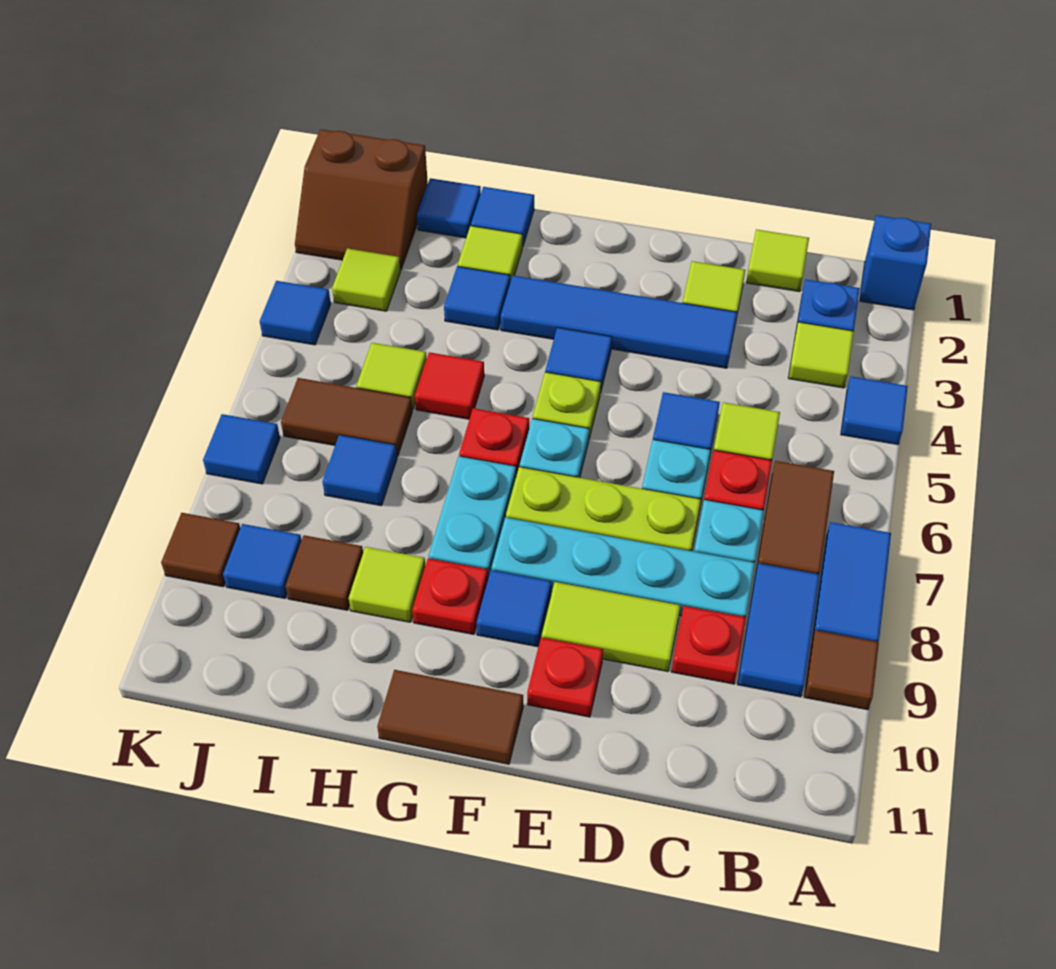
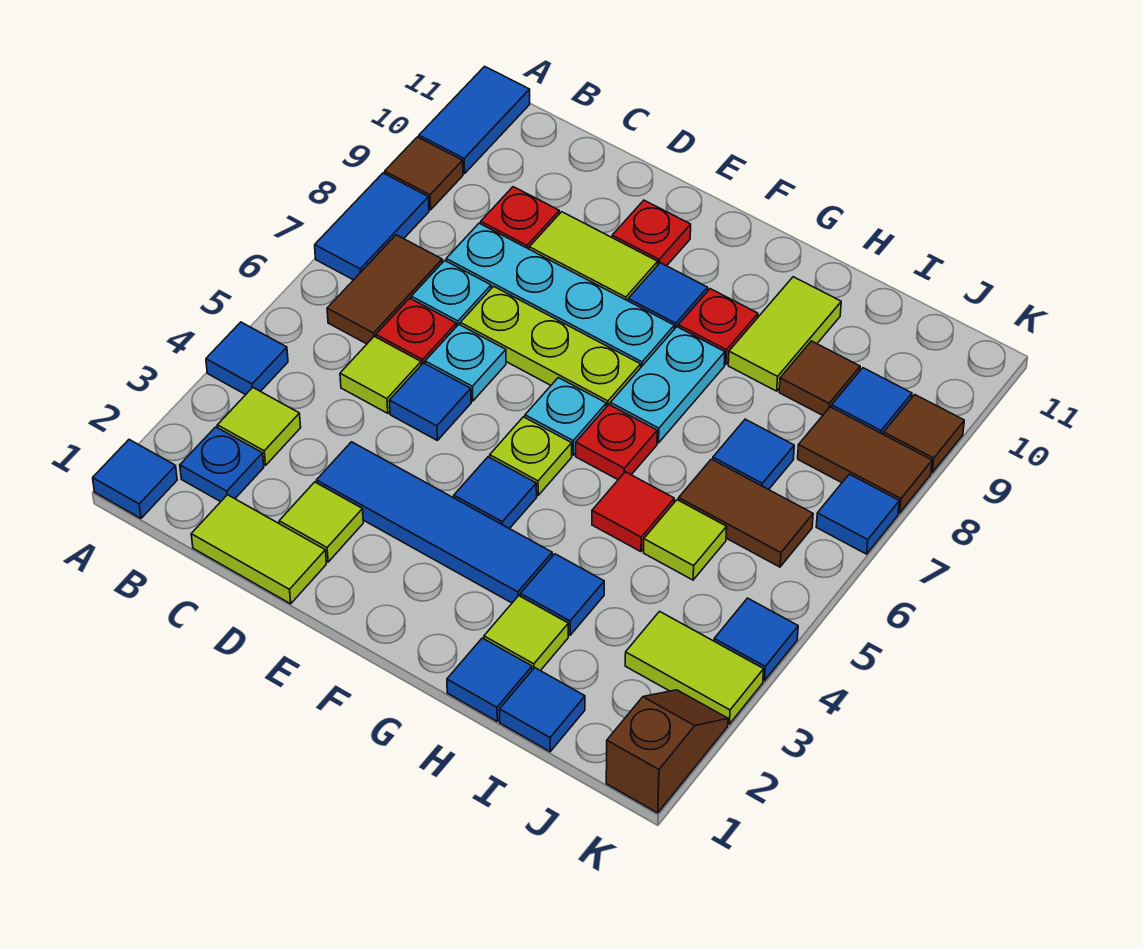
blue brick A1 level 1 -> blue tile A1 level 1
blue tile B8:B9 level 1 -> blue tile A10:A11 level 1
lime tile C1 level 1 -> lime tile C1:D1 level 1
brown tile F11:G11 level 1 -> brown tile J8:K8 level 1
lime tile H9 level 1 -> lime tile H9:H10 level 1
brown slope J1:K2 level 1 top 1 -> brown slope K1:K2 level 1 top 1
lime tile J3 level 1 -> lime tile J3:K3 level 1

